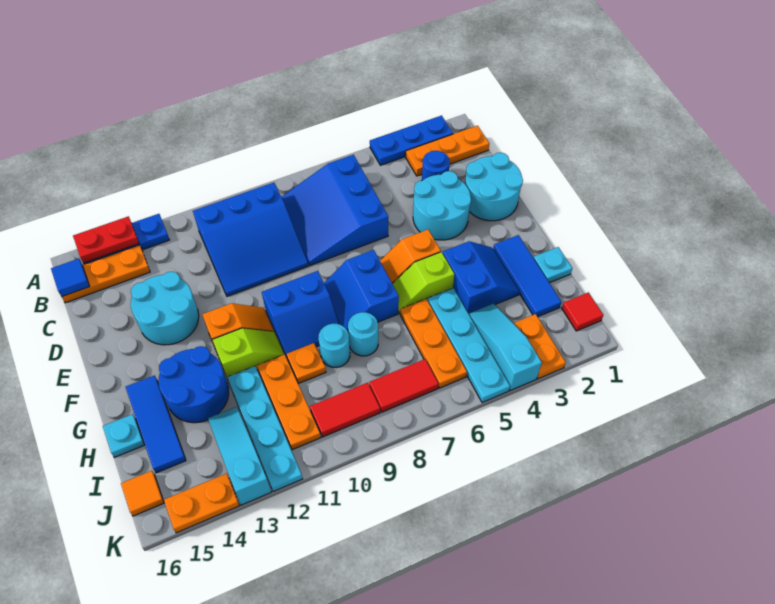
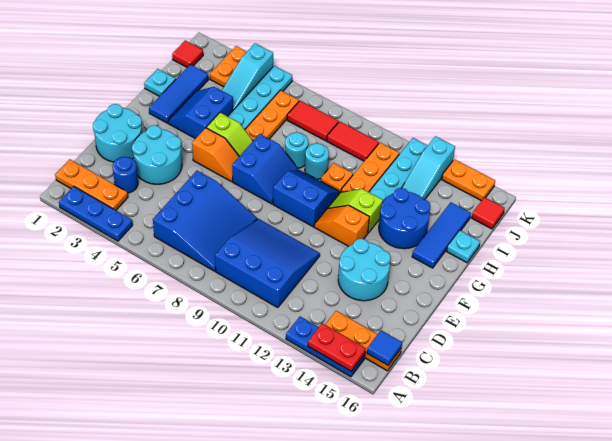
orange tile J16 level 1 -> red tile J16 level 1

